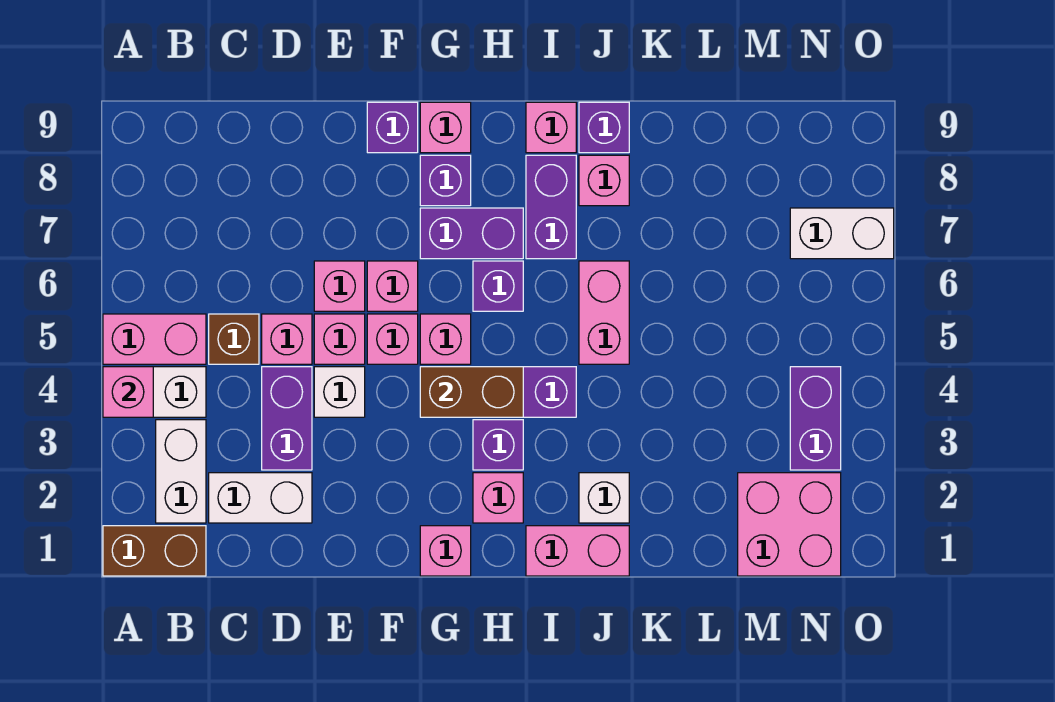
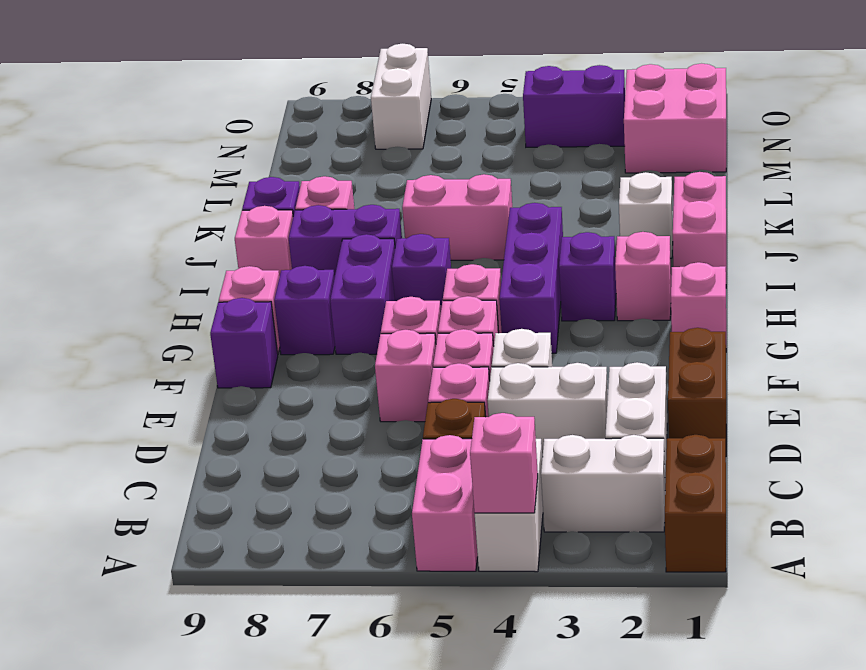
purple brick D3:D4 level 1 -> white brick D3:D4 level 1
brown brick G4:H4 level 2 -> brown brick D1:E1 level 1

